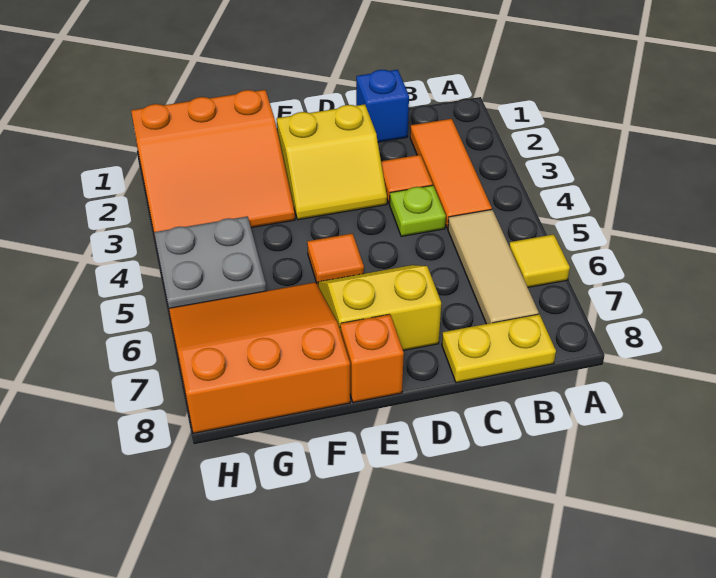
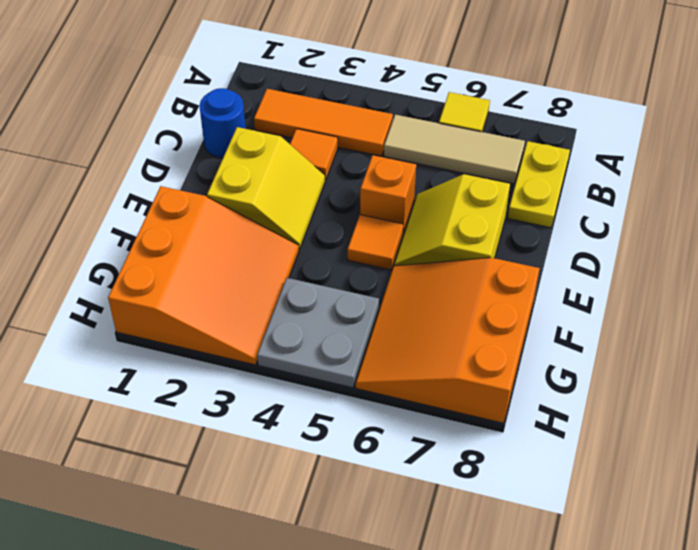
blue brick C1 level 1 -> blue round brick C1 level 1
lime plate C4 level 1 -> none
orange brick E8 level 1 -> orange brick D5 level 1

